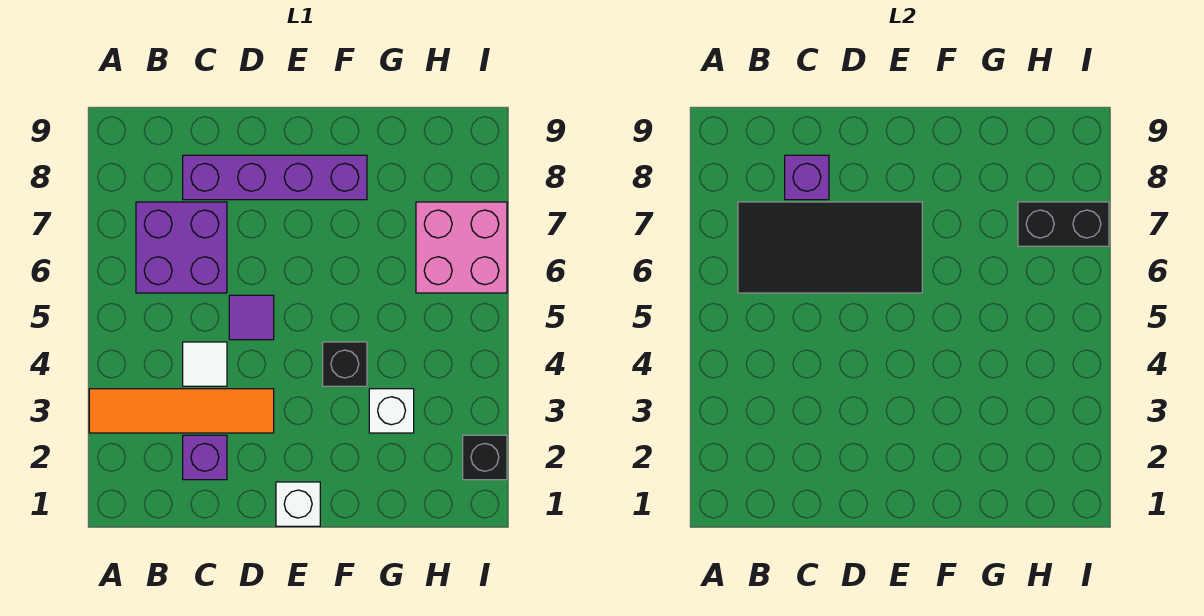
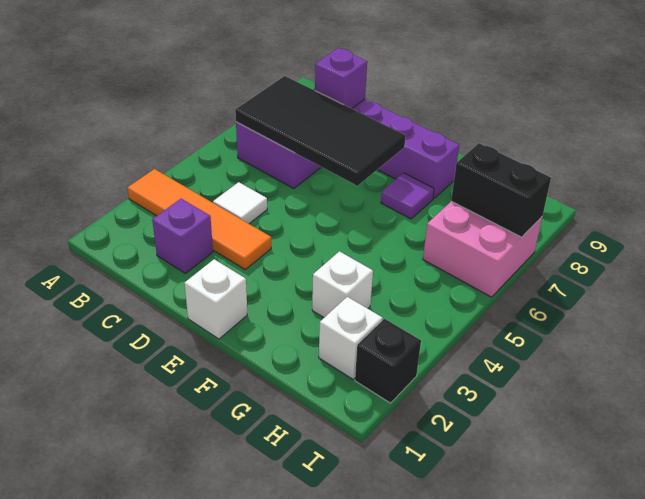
purple tile D5 level 1 -> purple tile F7 level 1
black brick F4 level 1 -> none
none -> white brick H2 level 1

